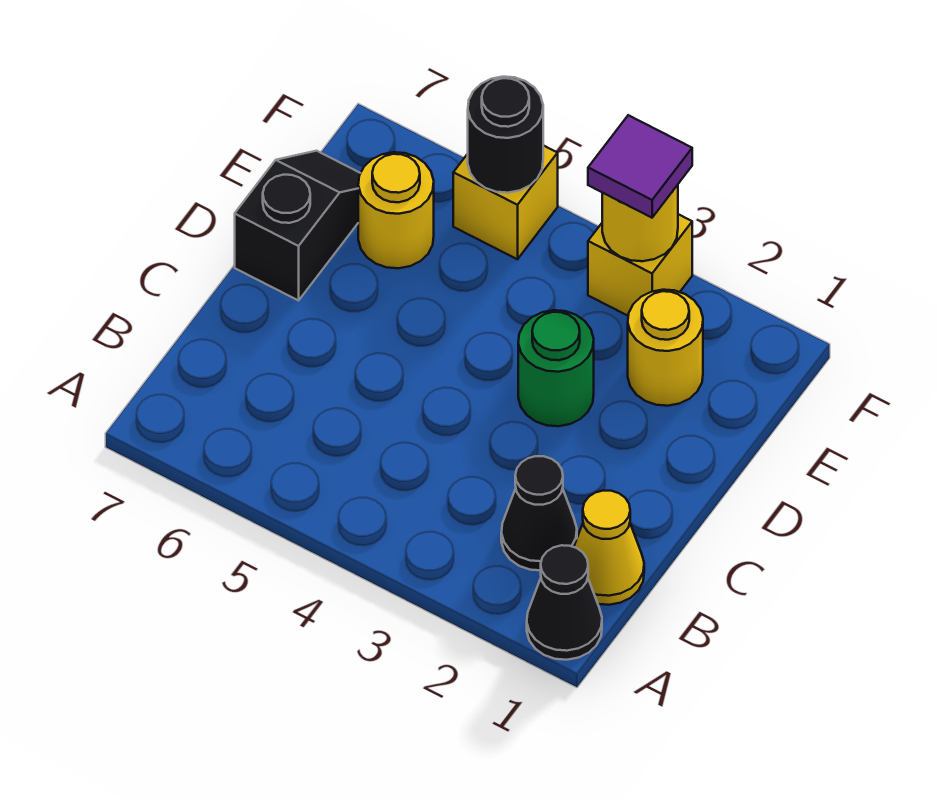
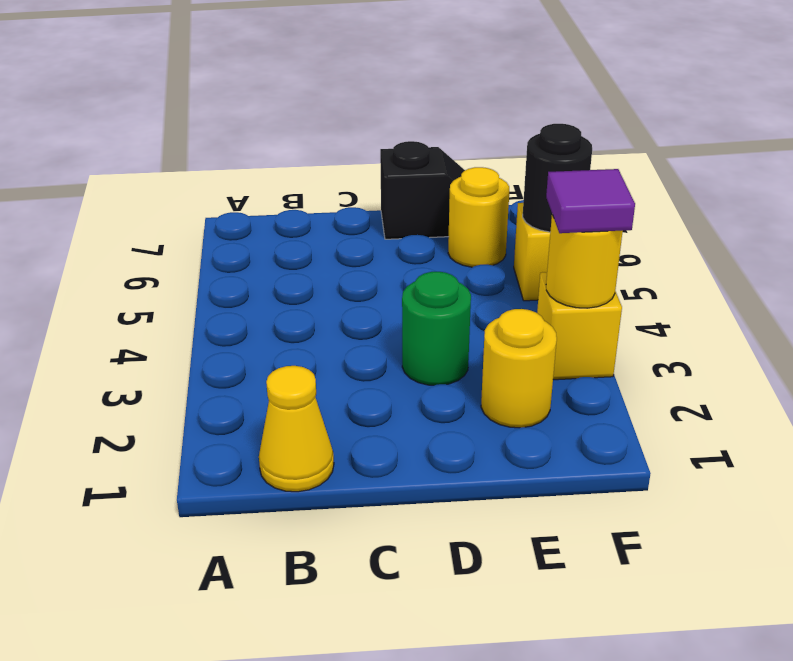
black cone A1 level 1 -> none
black cone B2 level 1 -> none

